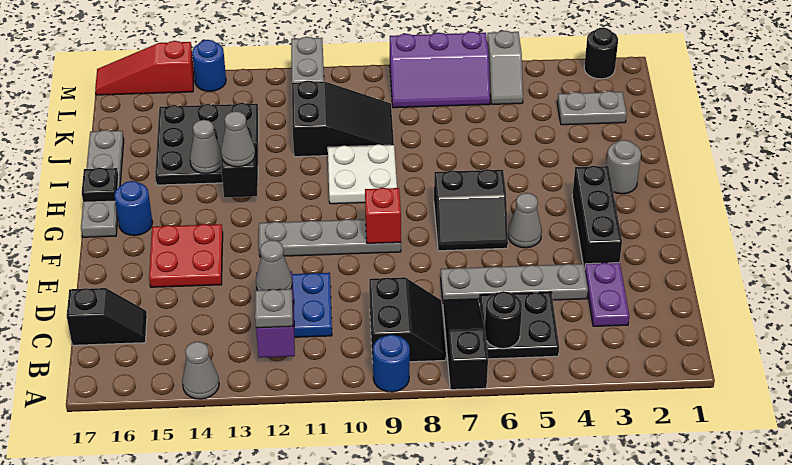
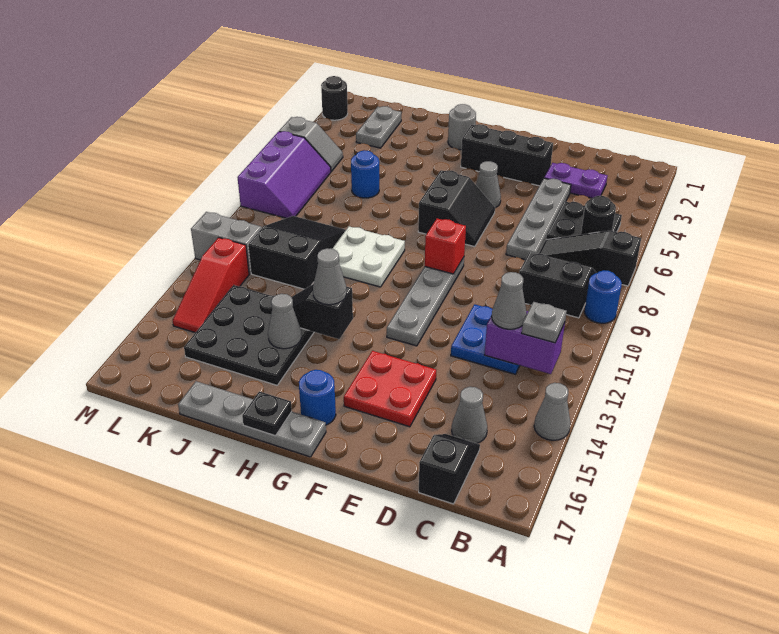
none -> grey cone C15 level 1
blue round brick M14 level 1 -> blue round brick J6 level 1
red slope M15:M17 level 1 top 15 -> red slope L12:L14 level 1 top 12

